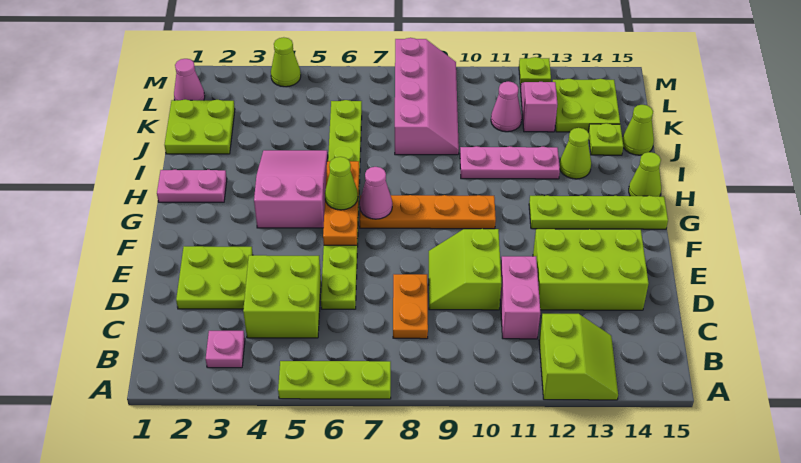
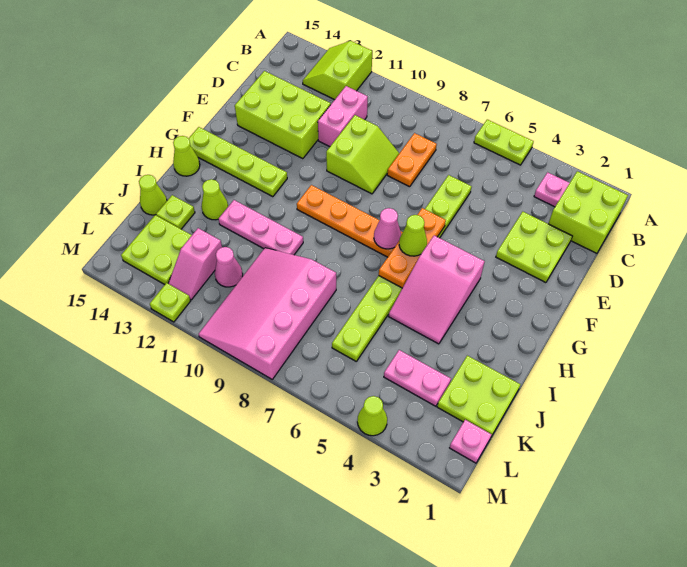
lime plate A5:A7 level 1 -> lime plate A5:A6 level 1
lime brick C4:D5 level 1 -> lime brick B1:C2 level 1
pink plate H1:H2 level 1 -> pink plate K3:K4 level 1
pink slope J8:M9 level 1 top 8 -> pink slope J8:M10 level 1 top 8
pink cone L1 level 1 -> pink plate L1 level 1

